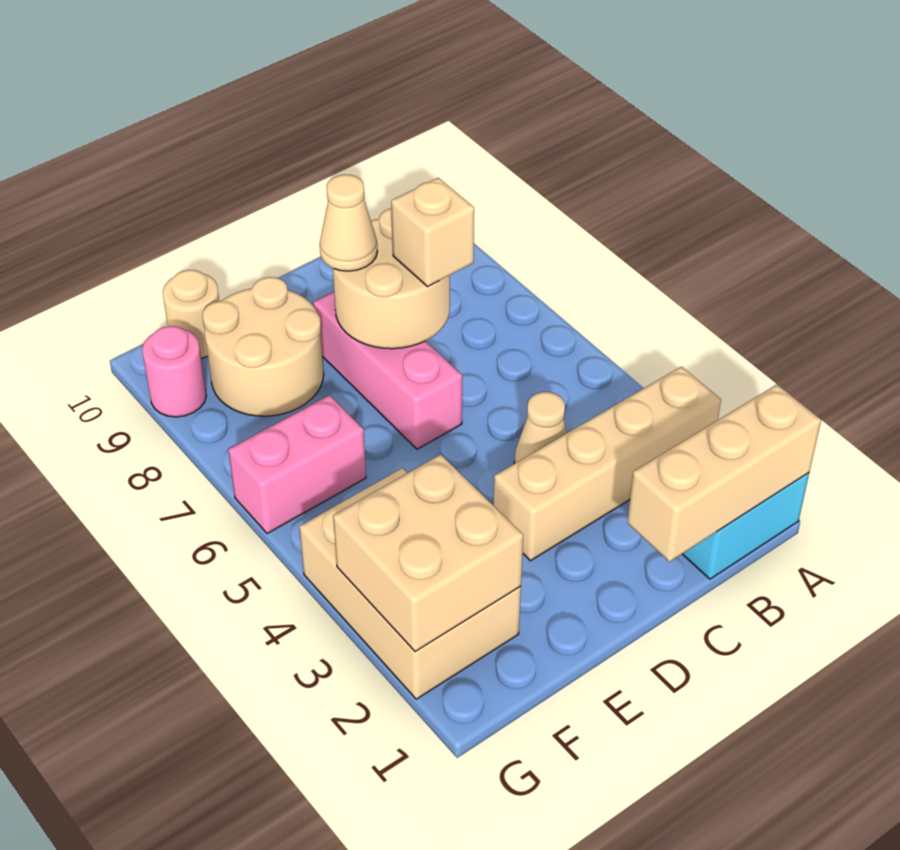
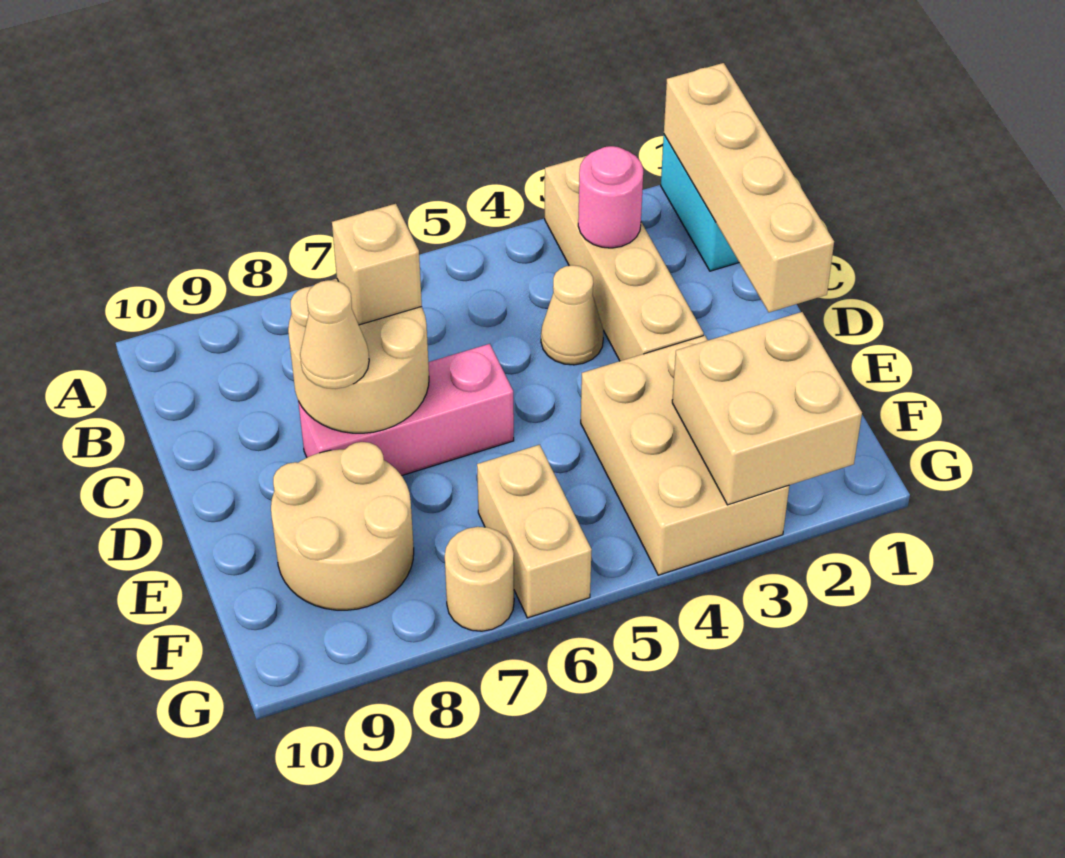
tan brick A1:C1 level 2 -> tan brick A1:D1 level 2
tan brick F2:G4 level 1 -> tan brick E3:G4 level 1
pink brick F6:G6 level 1 -> tan brick F6:G6 level 1
tan round brick F10 level 1 -> tan round brick G7 level 1
pink round brick G9 level 1 -> pink round brick B3 level 2

